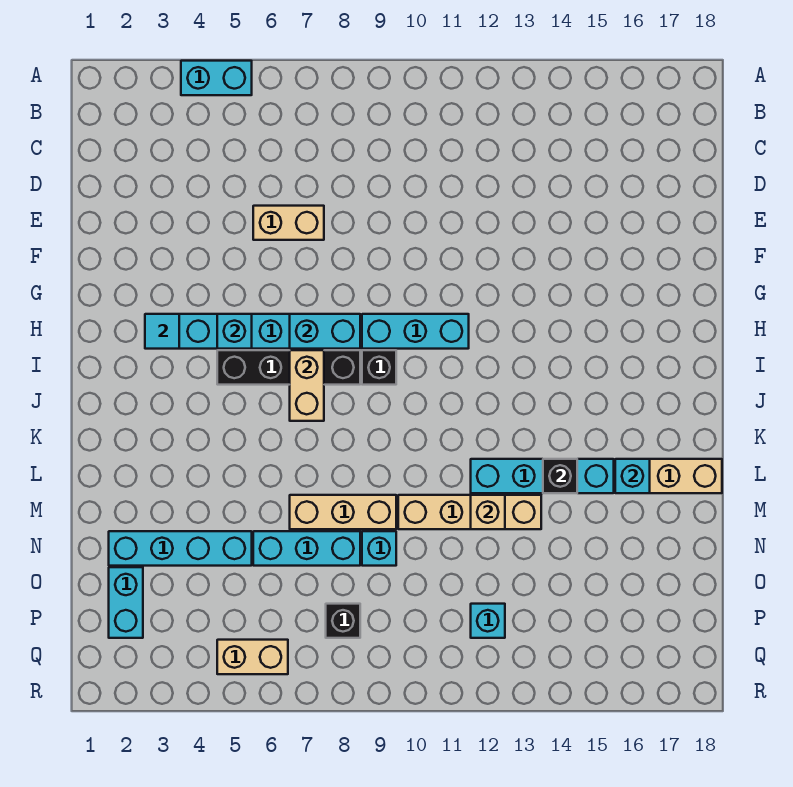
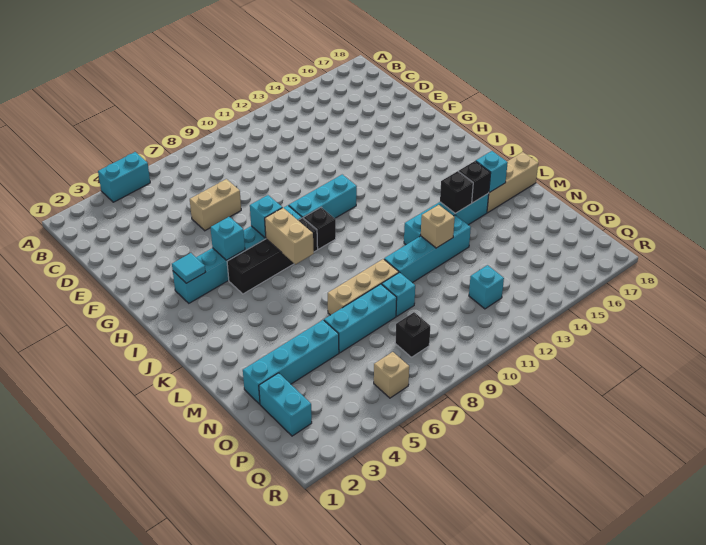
cyan brick H7:H8 level 2 -> cyan brick H7 level 2
none -> black brick L15 level 2
tan brick M10:M13 level 1 -> cyan brick M10:M13 level 1
tan brick Q5:Q6 level 1 -> tan brick Q6 level 1

